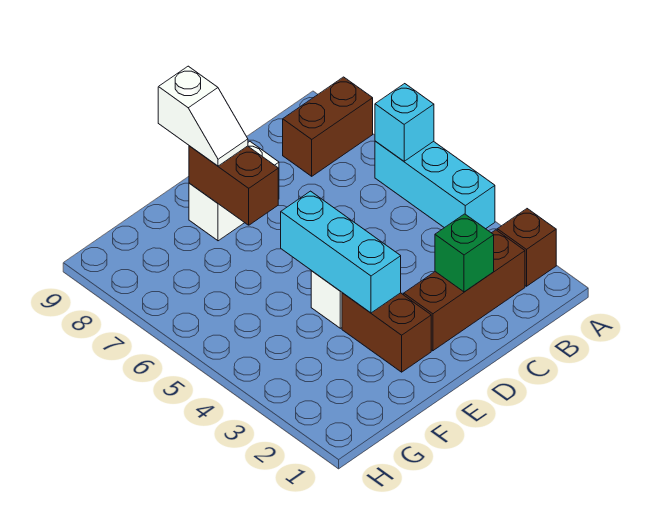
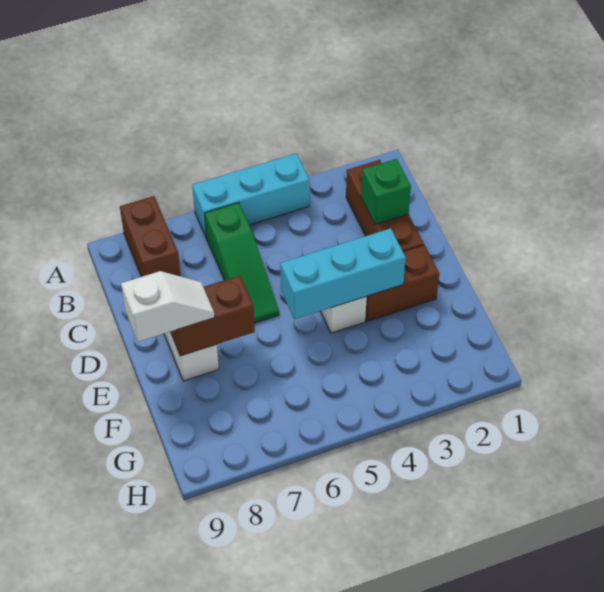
brown brick A2 level 1 -> none
cyan brick A6 level 2 -> none
none -> green slope B6:D6 level 1 top B

